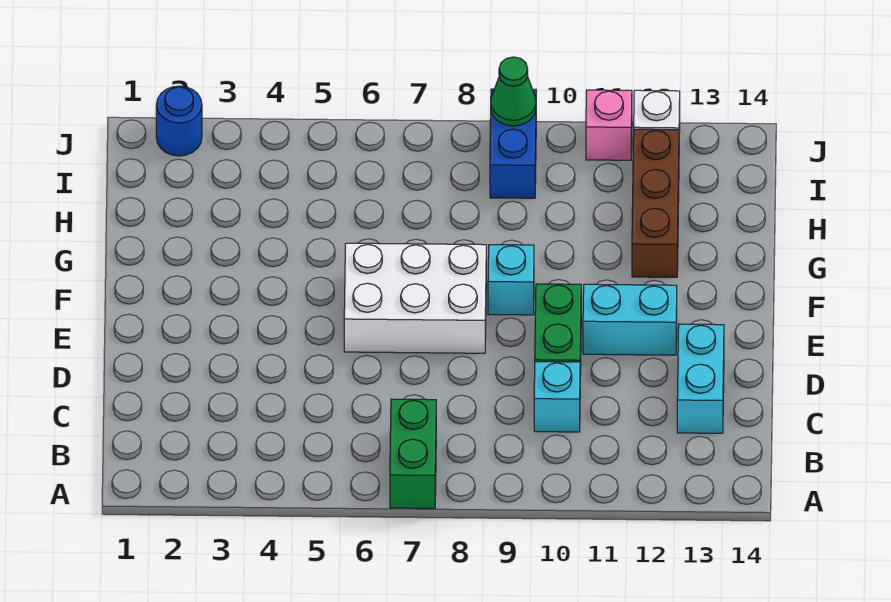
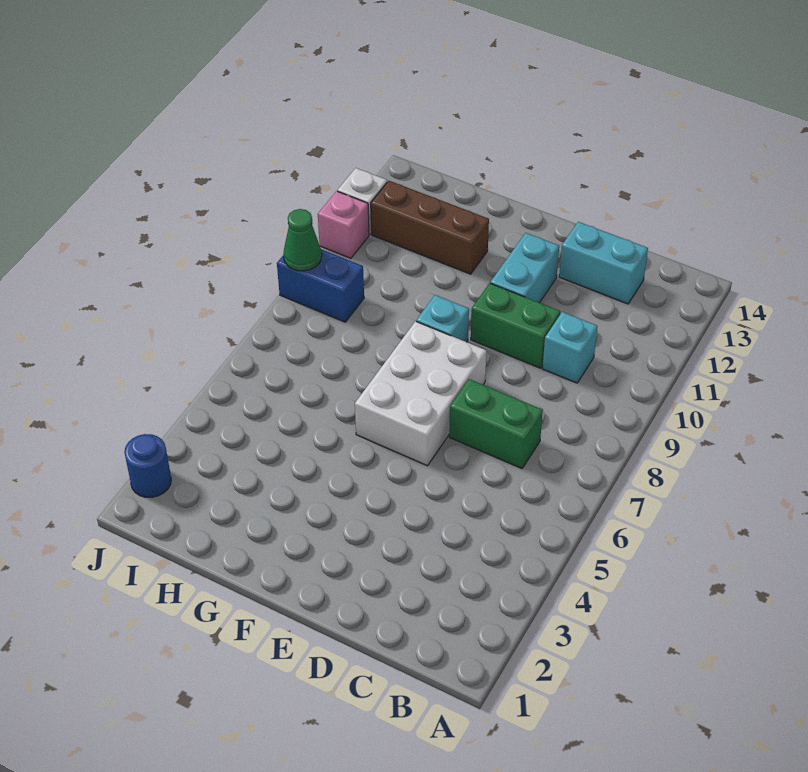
green brick A7:B7 level 1 -> green brick C7:D7 level 1

